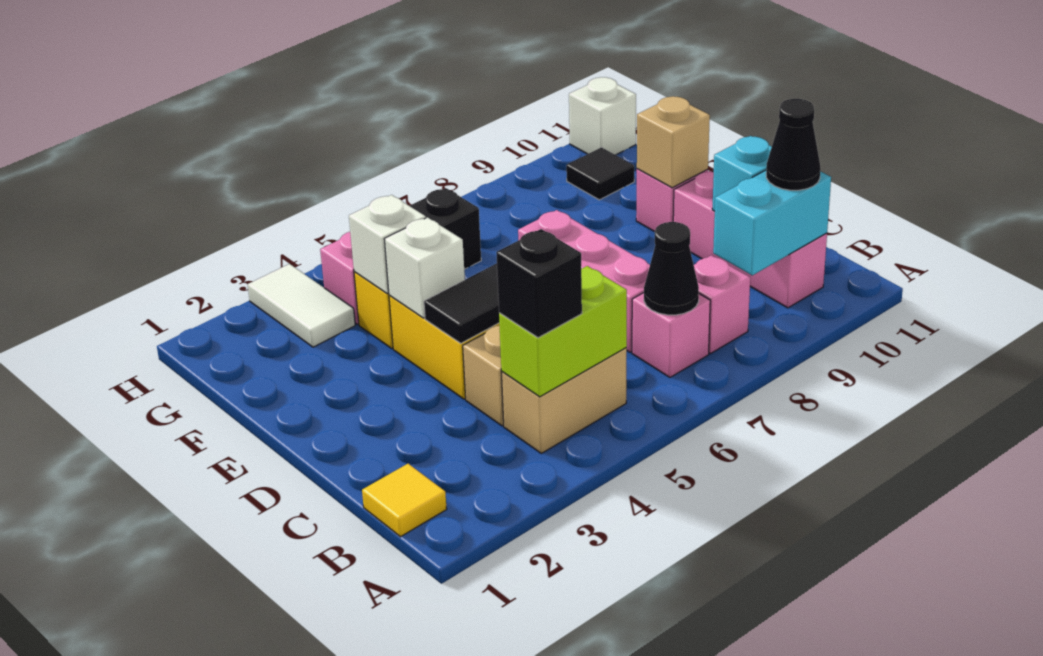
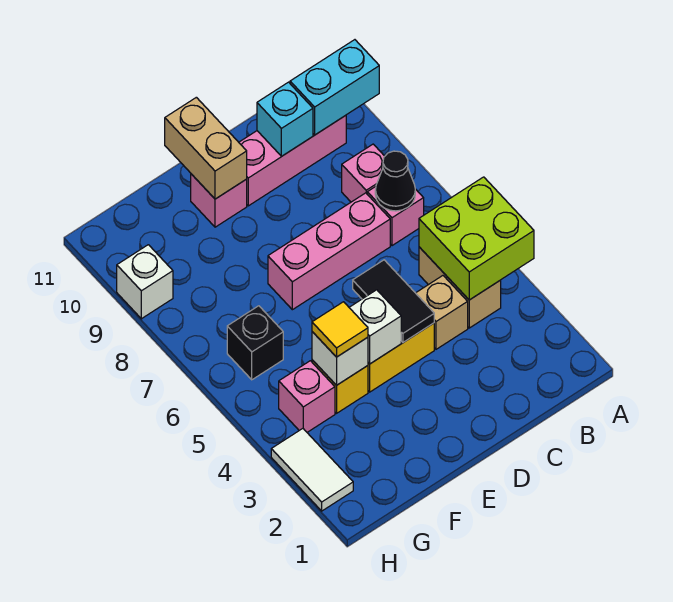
yellow tile B1 level 1 -> yellow tile F4 level 3
lime brick B4:B5 level 2 -> lime brick A4:B5 level 2
black brick B4 level 3 -> none
cyan brick B9:B10 level 2 -> cyan brick A10:B10 level 2
black cone B10 level 3 -> none
tan brick E10 level 2 -> tan brick E10:E11 level 2
white tile G3:H3 level 1 -> white tile H2:H3 level 1
black tile G10 level 1 -> none
white brick H11 level 1 -> white brick H9 level 1

